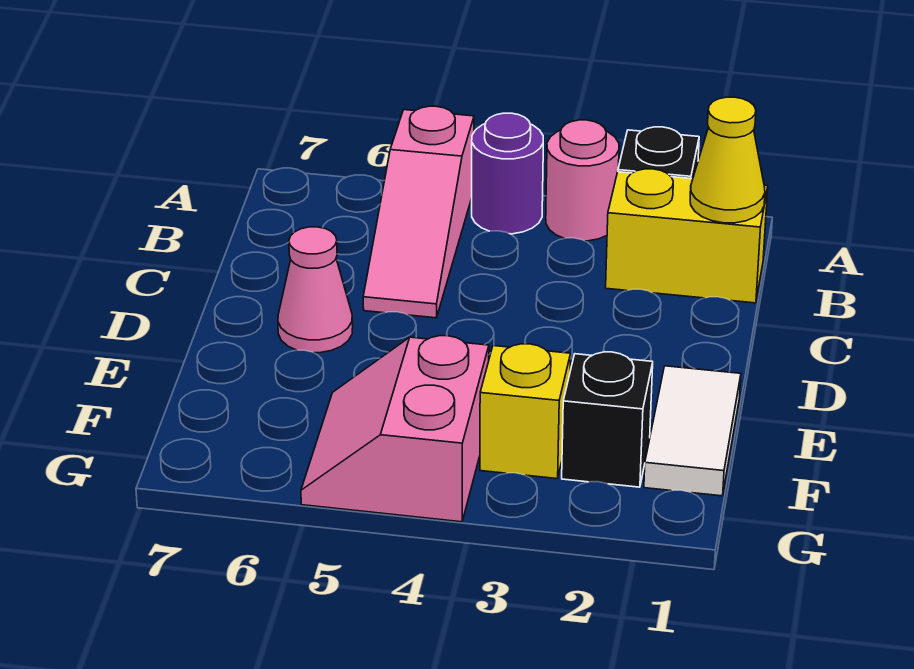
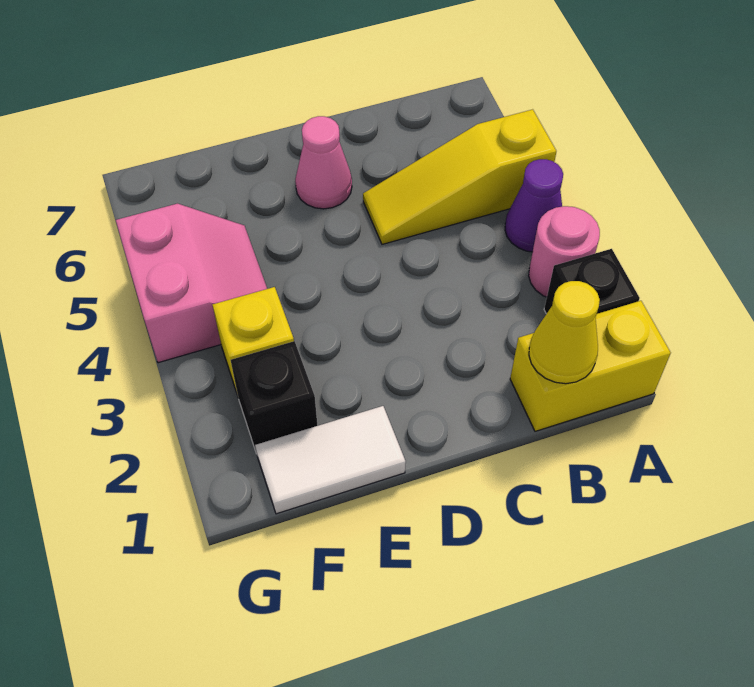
purple round brick A4 level 1 -> purple cone A4 level 1
pink slope A5:C5 level 1 top A -> yellow slope A5:C5 level 1 top A
yellow brick B1:B2 level 1 -> yellow brick A1:B1 level 1
pink slope F4:G5 level 1 top 4 -> pink slope F4:G5 level 1 top G

